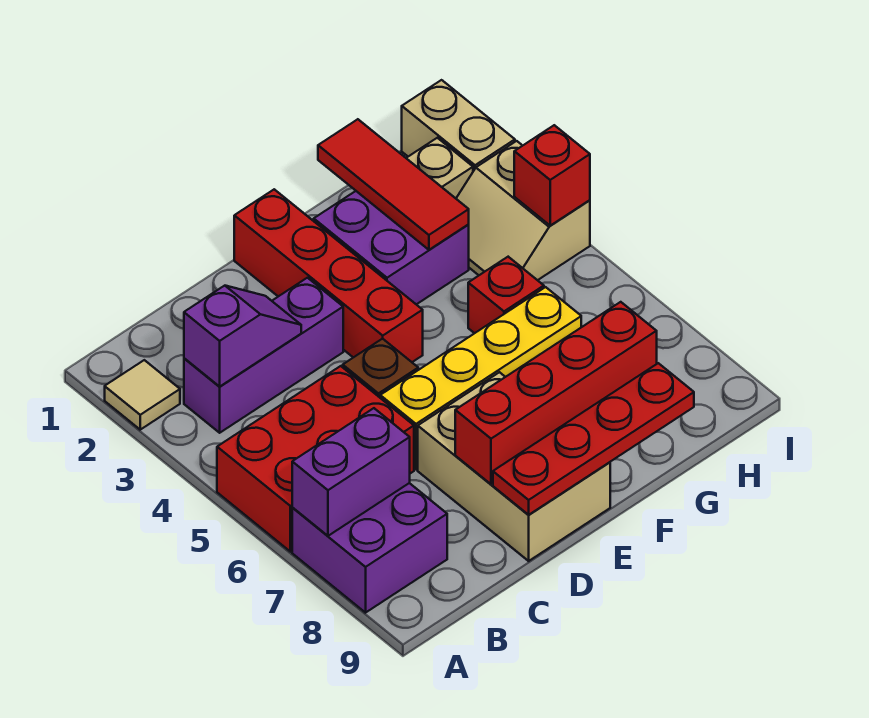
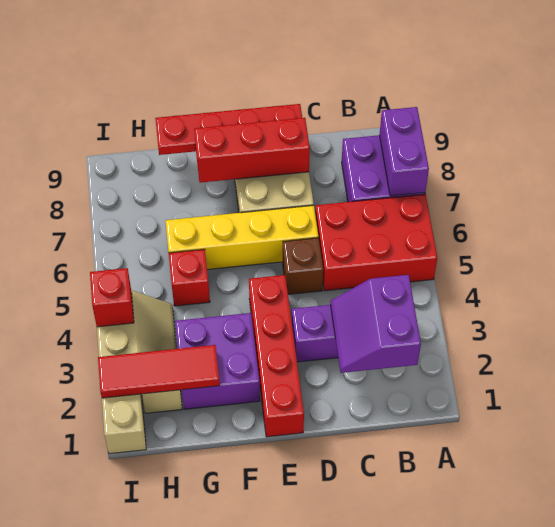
tan tile A2 level 1 -> none
purple brick A7:B7 level 2 -> purple brick A7:A8 level 2
purple slope B3:C3 level 2 top B -> purple slope B2:C3 level 2 top B
red brick D8:G8 level 2 -> red brick D8:F8 level 2
red tile G1:G3 level 2 -> red tile G2:I2 level 2

